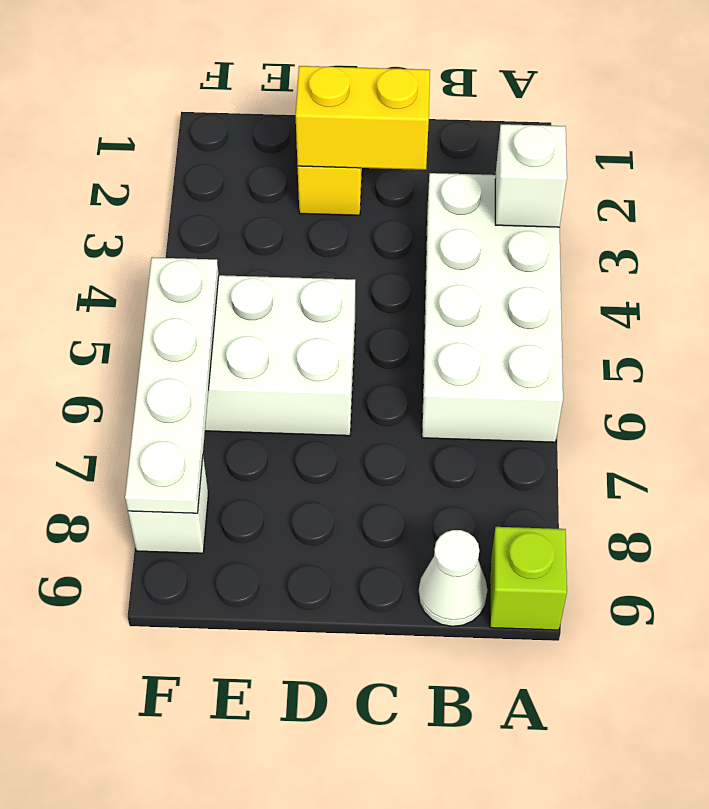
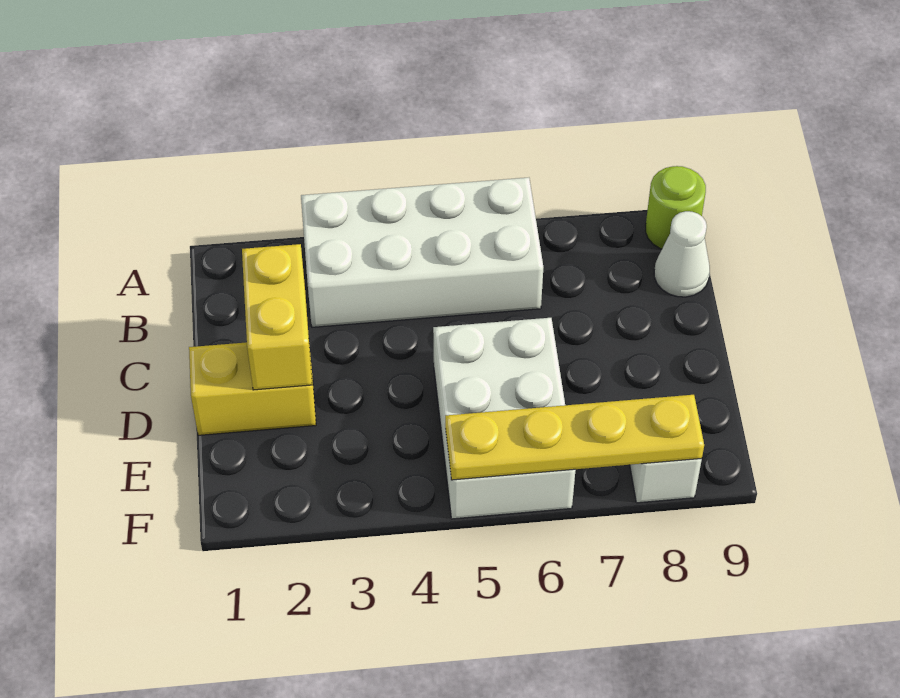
white brick A3 level 2 -> none
lime brick A9 level 1 -> lime round brick A9 level 1
white plate F5:F8 level 2 -> yellow plate F5:F8 level 2

